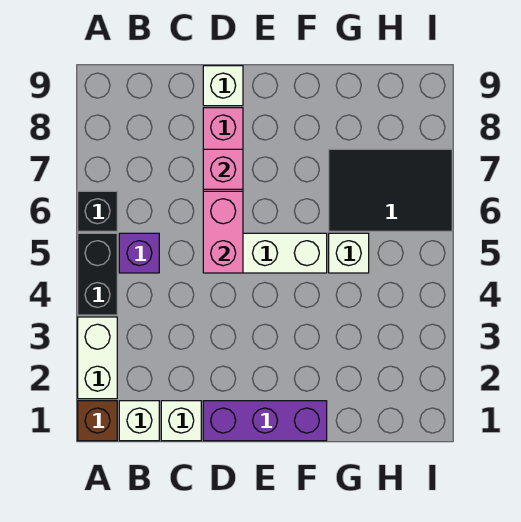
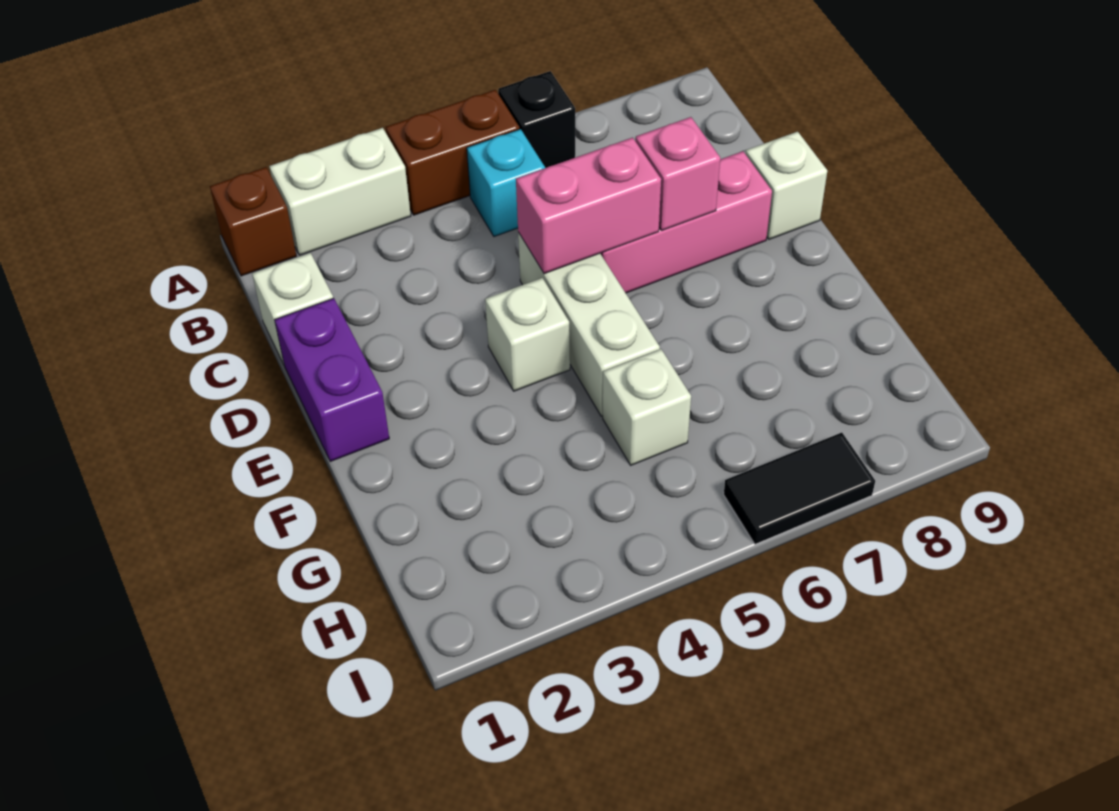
black brick A4:A5 level 1 -> brown brick A4:A5 level 1
white brick B1 level 1 -> white brick E4 level 1
purple brick B5 level 1 -> cyan brick B5 level 1
purple brick D1:F1 level 1 -> purple brick D1:E1 level 1
black tile G6:I7 level 1 -> black tile I6:I7 level 1

